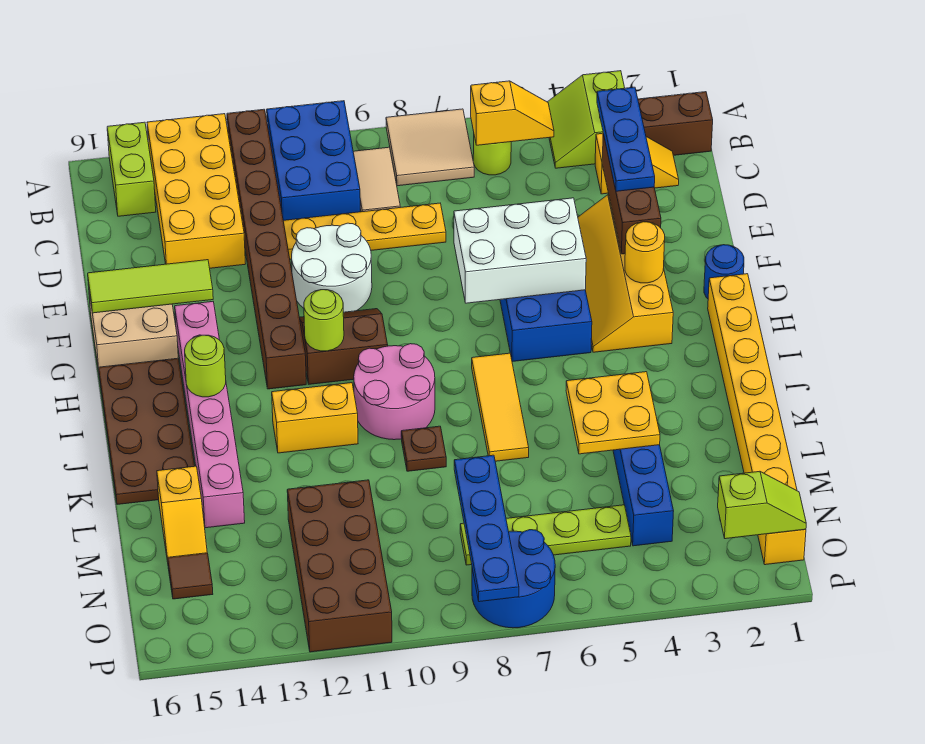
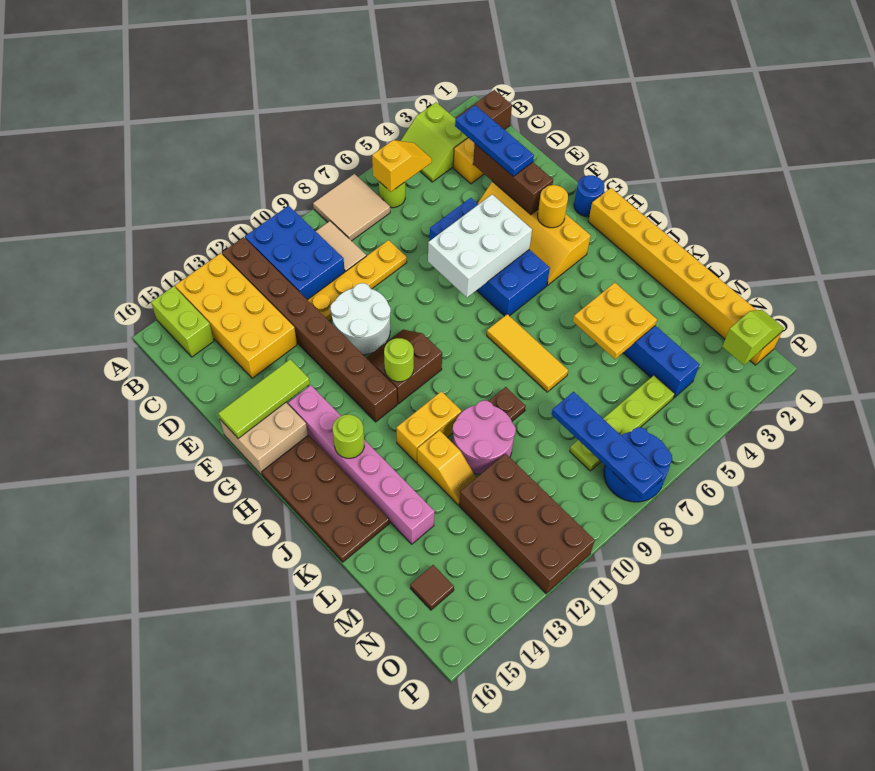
pink round brick I9:J10 level 1 -> pink round brick K10:L11 level 1
yellow slope L15:M15 level 1 top L -> yellow slope K12:L12 level 1 top K

